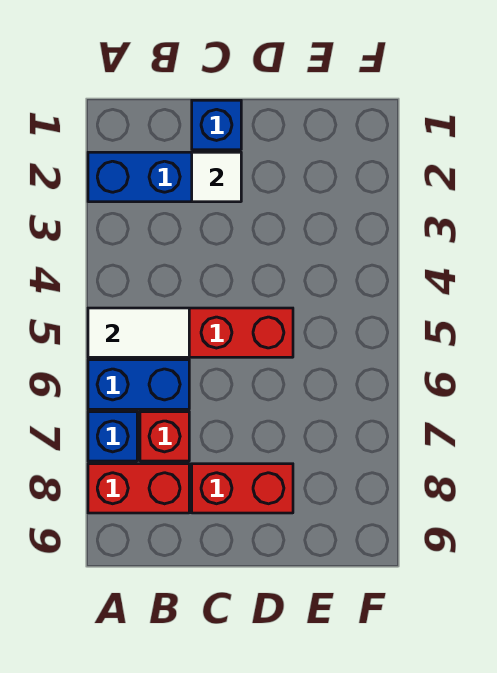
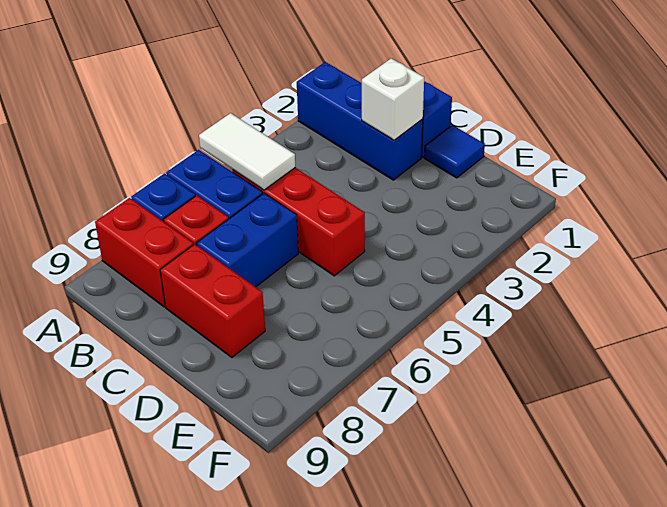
white tile C2 level 2 -> white brick C2 level 2
none -> blue brick C6:C7 level 1
none -> blue tile D1 level 1

